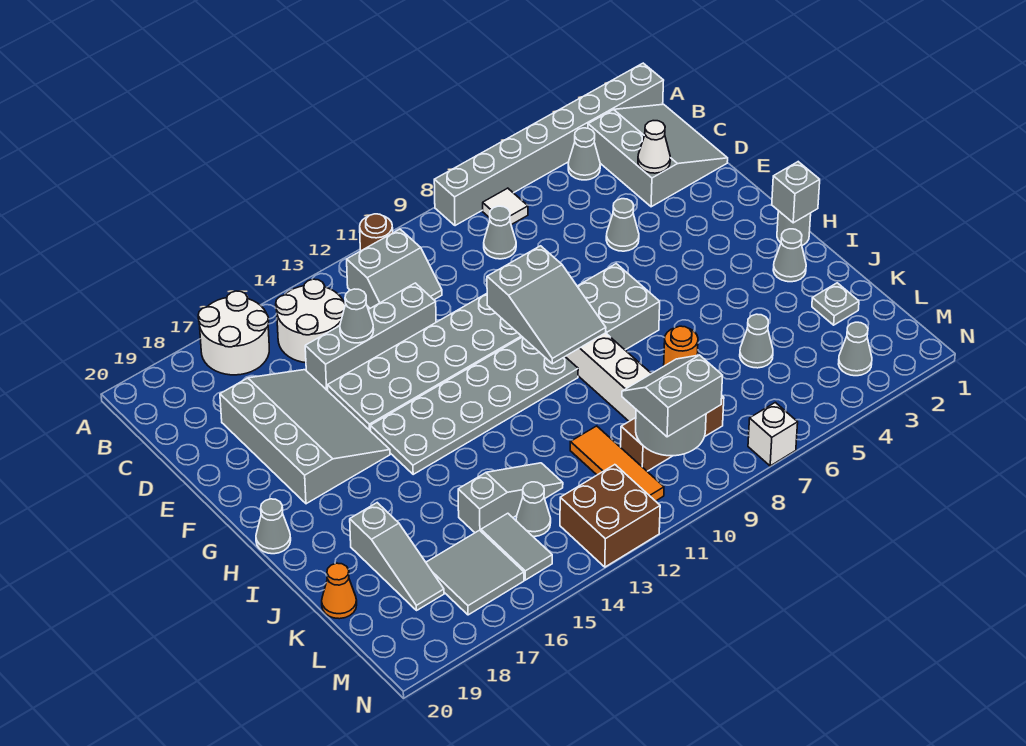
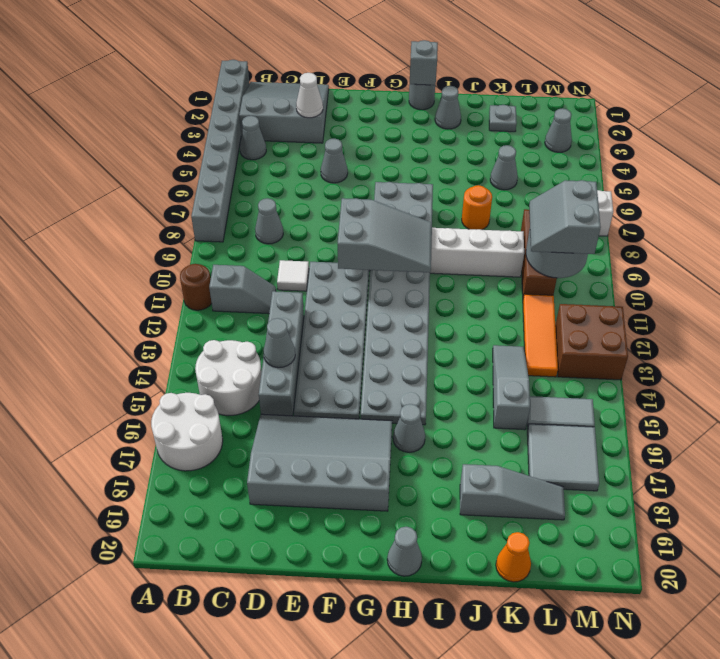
white tile B7 level 1 -> white tile D10 level 1
grey slope B11:C12 level 1 top B -> grey slope B11:C11 level 1 top B
orange tile K11:M11 level 1 -> orange tile L11:L13 level 1
grey cone L14 level 1 -> grey cone H16 level 1

